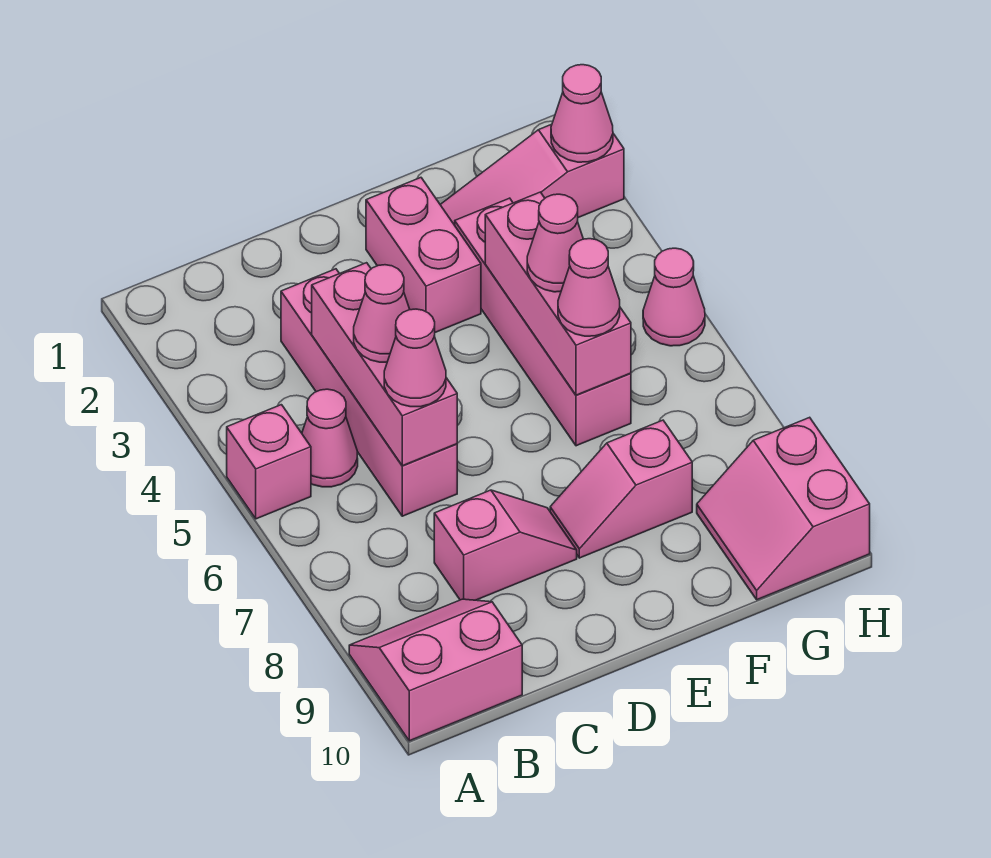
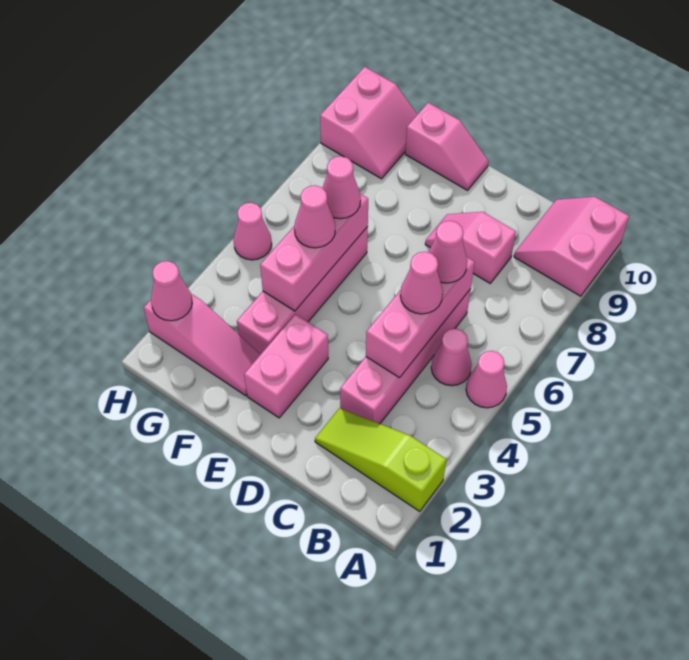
none -> lime slope A2:C2 level 1 top A
pink brick A5 level 1 -> pink cone A5 level 1
pink slope A9:B10 level 1 top 10 -> pink slope A9:B10 level 1 top A
pink slope E8:F8 level 1 top F -> pink slope E10:F10 level 1 top F

